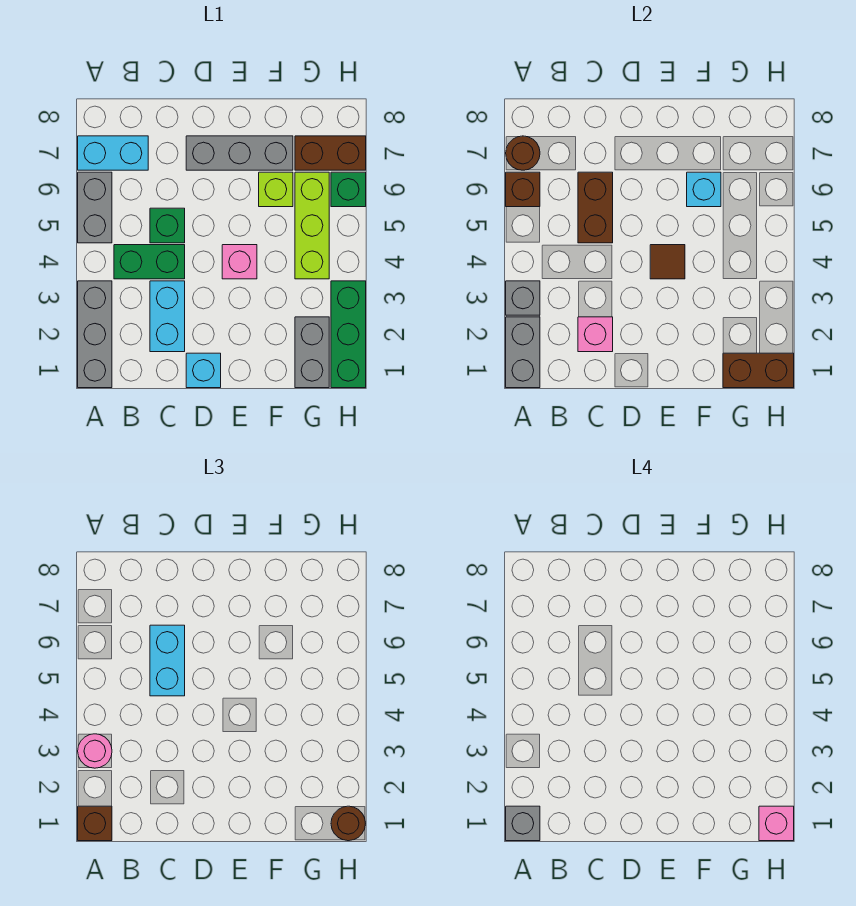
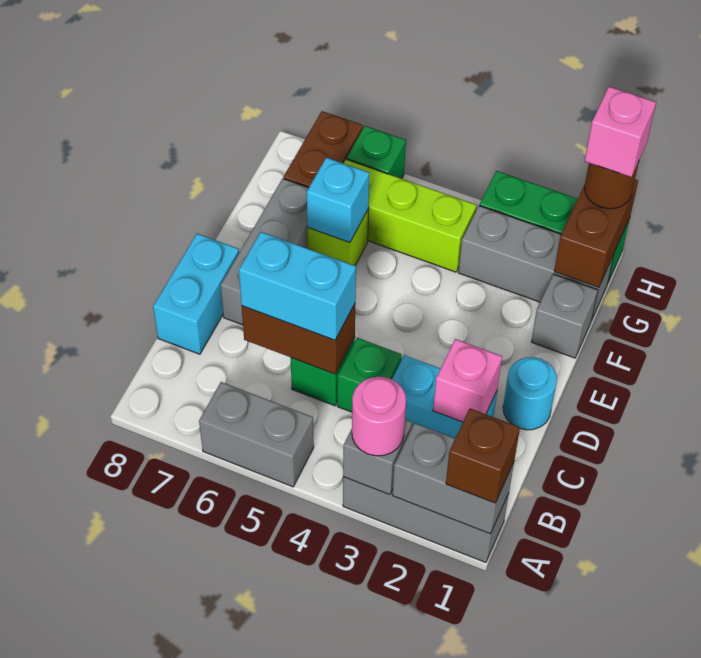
grey brick A1 level 4 -> grey brick F1 level 1
brown brick A6 level 2 -> none
cyan brick A7:B7 level 1 -> cyan brick C8:D8 level 1
brown round brick A7 level 2 -> none
green brick B4:C4 level 1 -> green brick C4 level 1
cyan brick D1 level 1 -> cyan round brick D1 level 1
pink brick E4 level 1 -> none
brown tile E4 level 2 -> none
grey brick G1:G2 level 1 -> grey brick G1:G3 level 1

